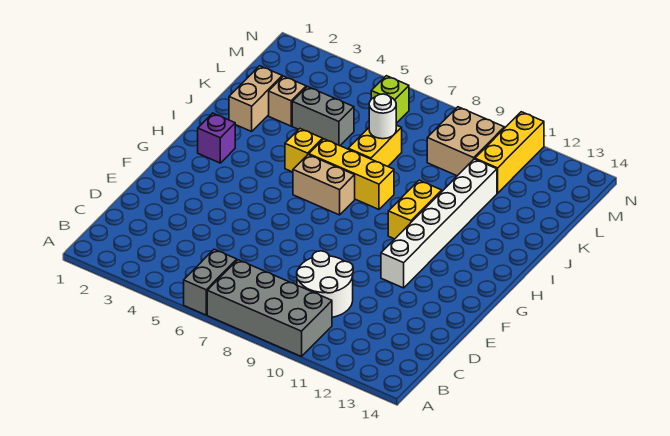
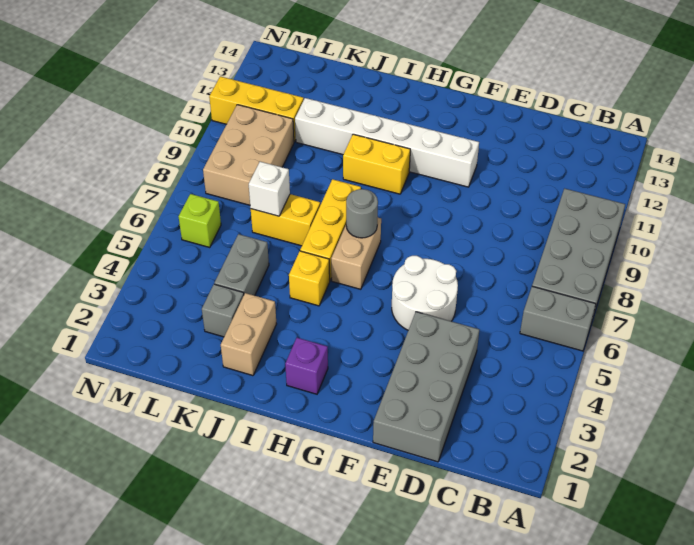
white round brick C9:D10 level 1 -> white round brick E5:F6 level 1
none -> grey brick D1:E4 level 1
none -> grey round brick H7 level 2
tan brick J2:K2 level 1 -> tan brick J2:J3 level 1
tan brick K3 level 1 -> grey brick K3 level 1
white round brick K7 level 2 -> white brick K7 level 2
tan brick L9:M10 level 1 -> tan brick L8:M10 level 1

